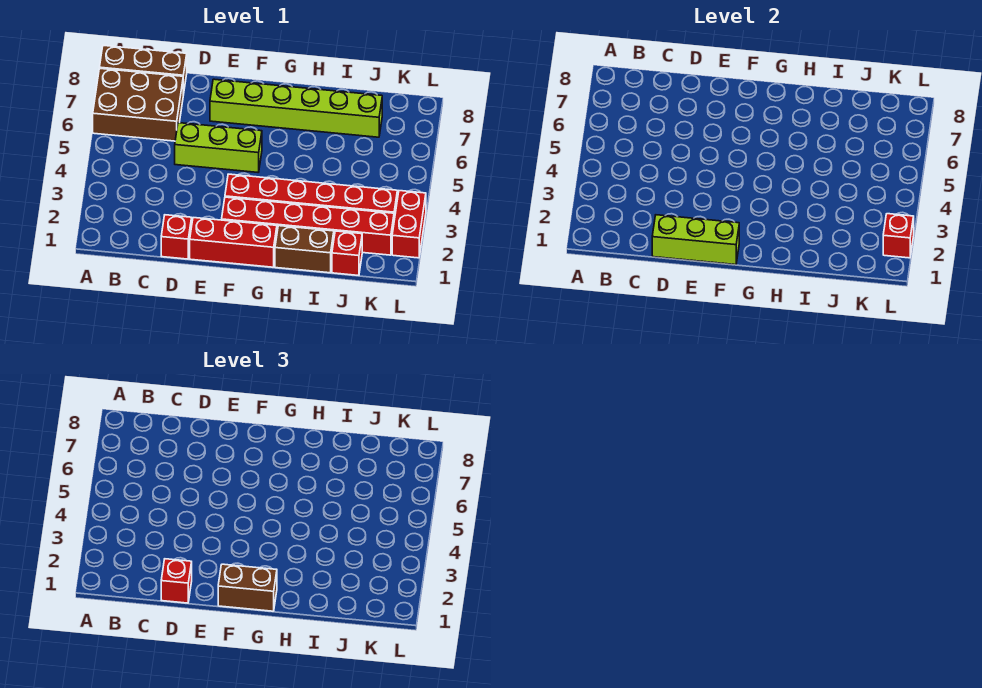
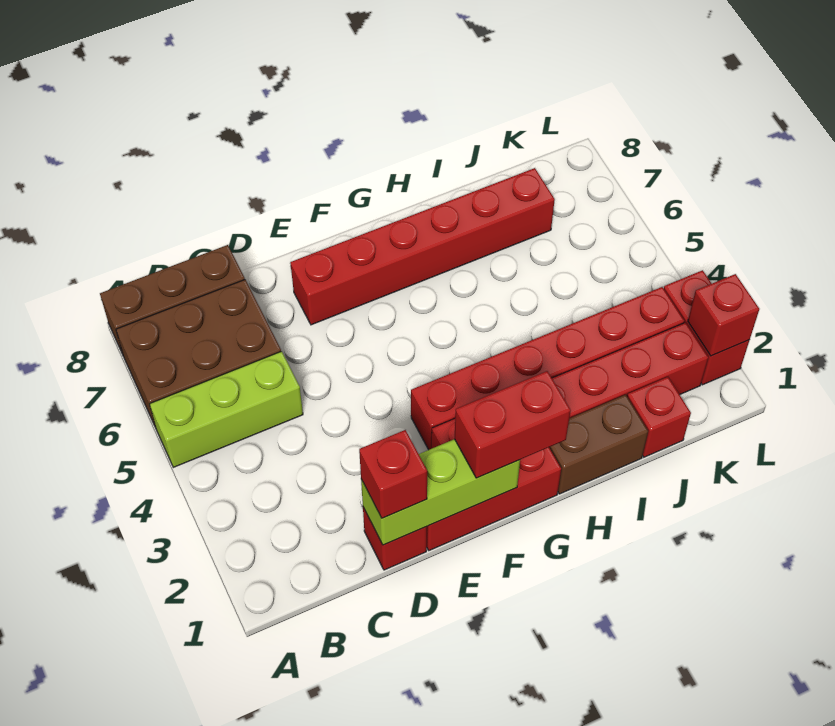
lime brick D5:F5 level 1 -> lime brick A5:C5 level 1
lime brick E7:J7 level 1 -> red brick E7:J7 level 1
brown brick F1:G1 level 3 -> red brick F1:G1 level 3

